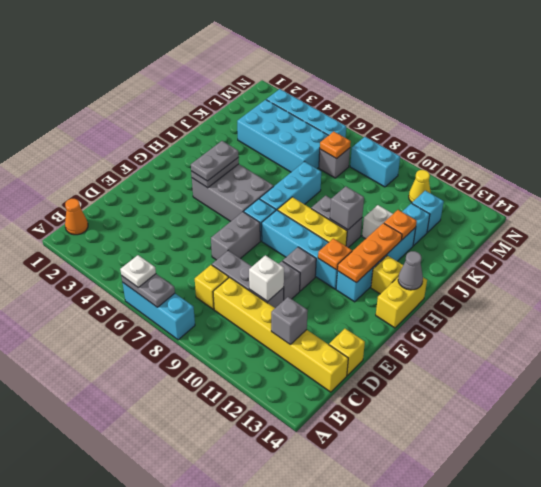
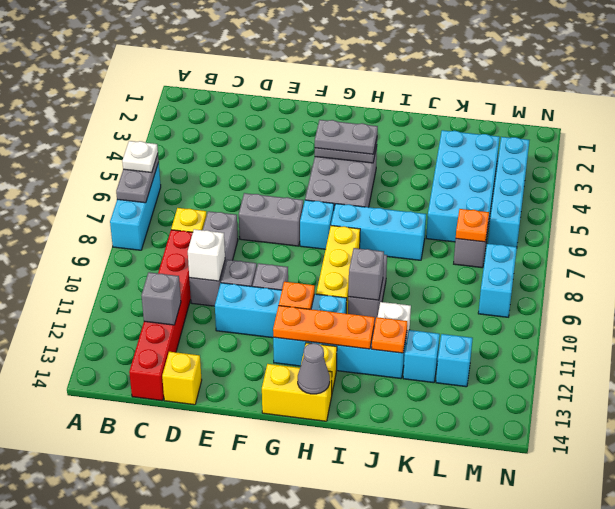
orange cone B1 level 1 -> none
yellow brick C9:C14 level 1 -> red brick C9:C14 level 1
cyan brick G8:G11 level 1 -> cyan brick E11:H11 level 1
yellow cone M11 level 1 -> none

